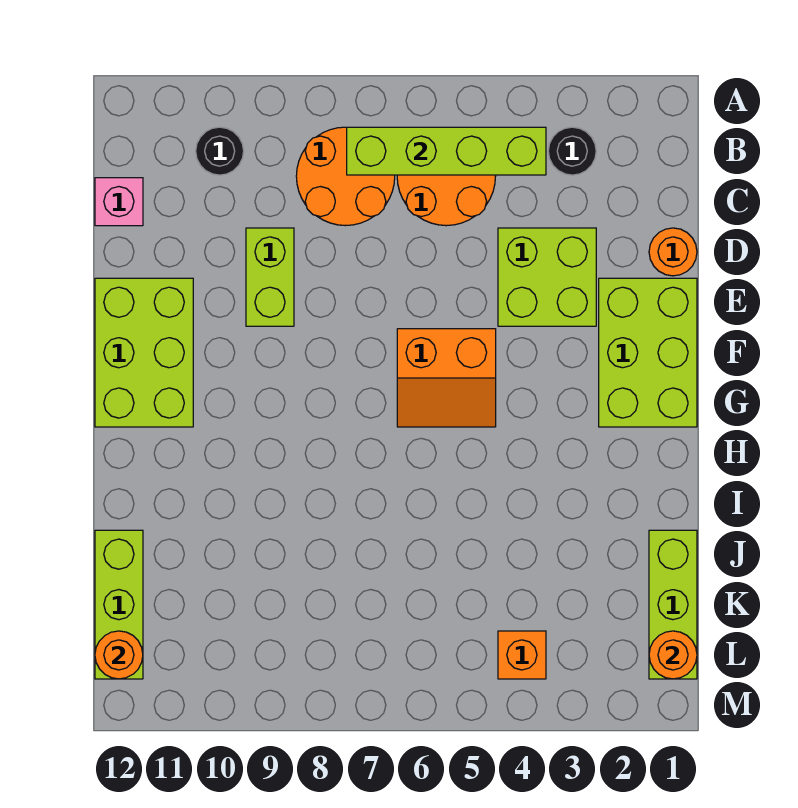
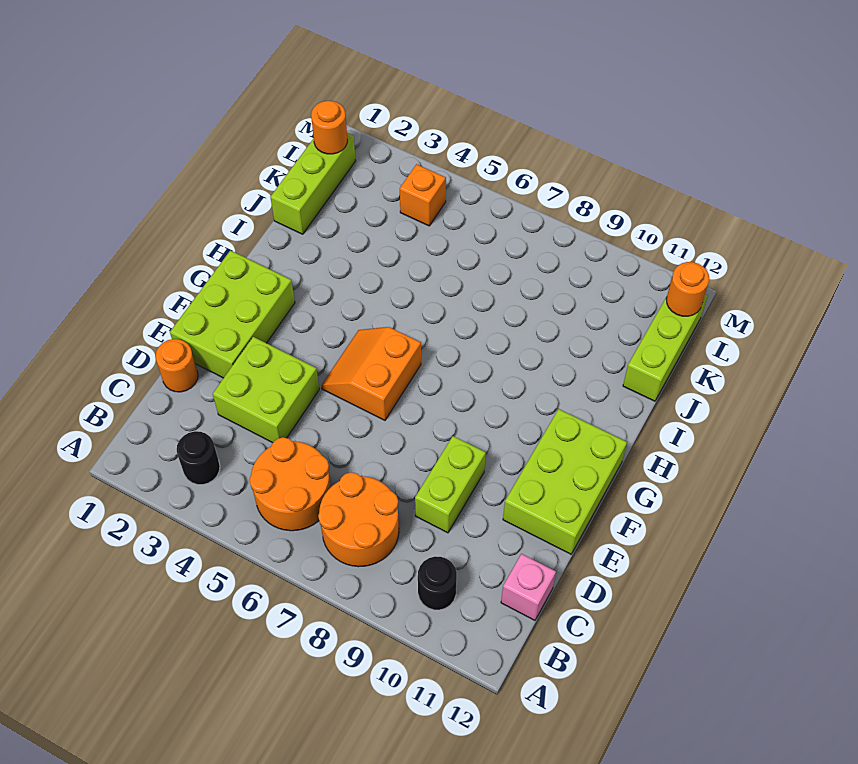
lime brick B4:B7 level 2 -> none
orange slope F5:G6 level 1 top F -> orange slope F5:G6 level 1 top 6

